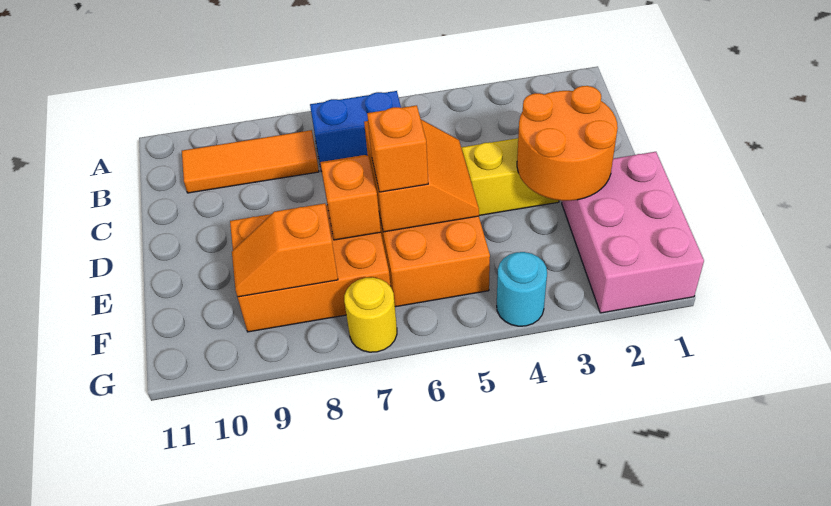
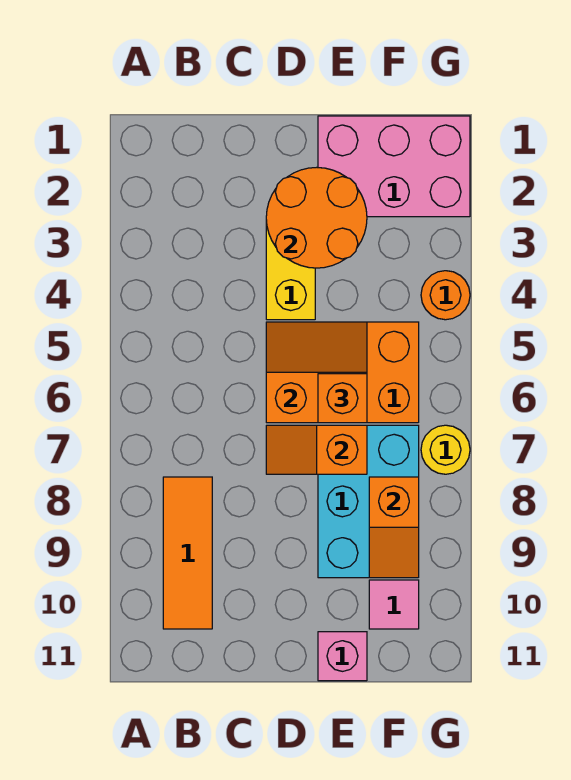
blue brick B6:B7 level 1 -> none
orange brick E7:F9 level 1 -> cyan brick E7:F9 level 1
none -> pink brick E11 level 1
none -> pink tile F10 level 1
cyan round brick G4 level 1 -> orange round brick G4 level 1

